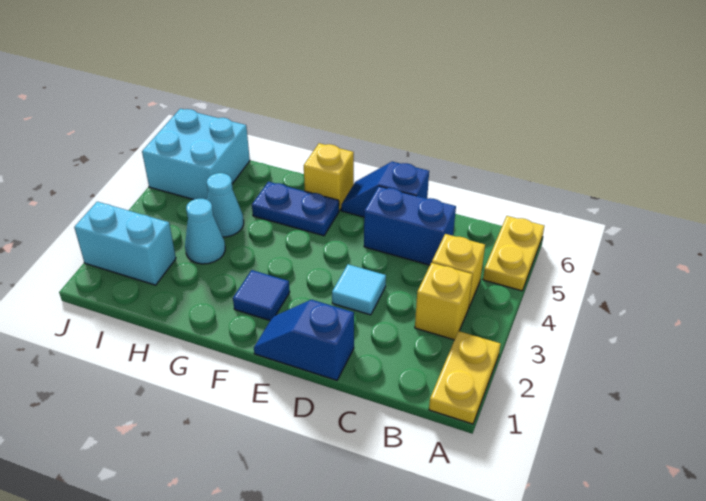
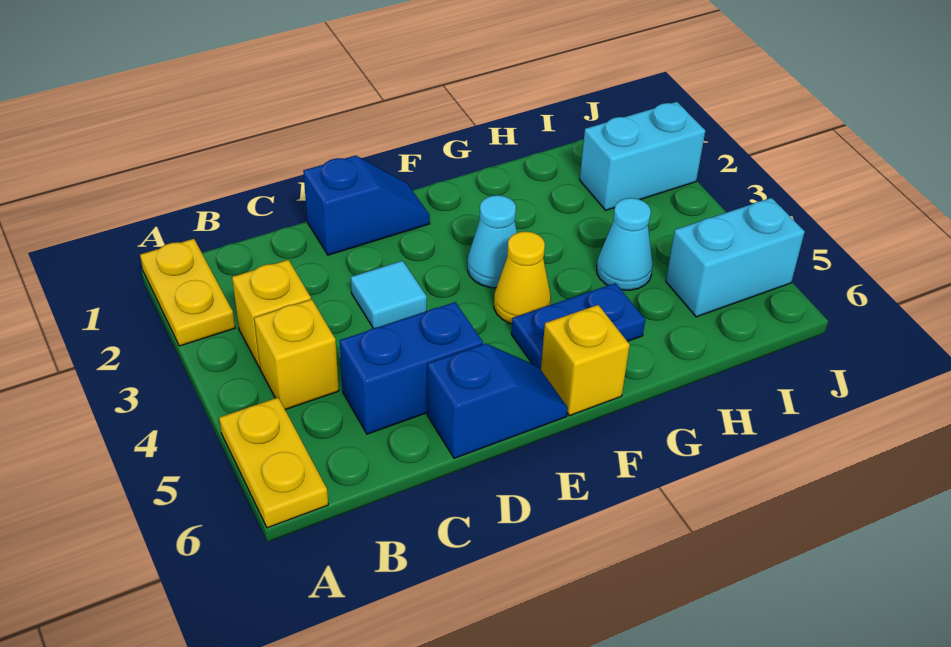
blue tile F2 level 1 -> none
none -> yellow cone F4 level 1
cyan cone H3 level 1 -> cyan cone F3 level 1
cyan brick I5:J6 level 1 -> cyan brick I5:J5 level 1

